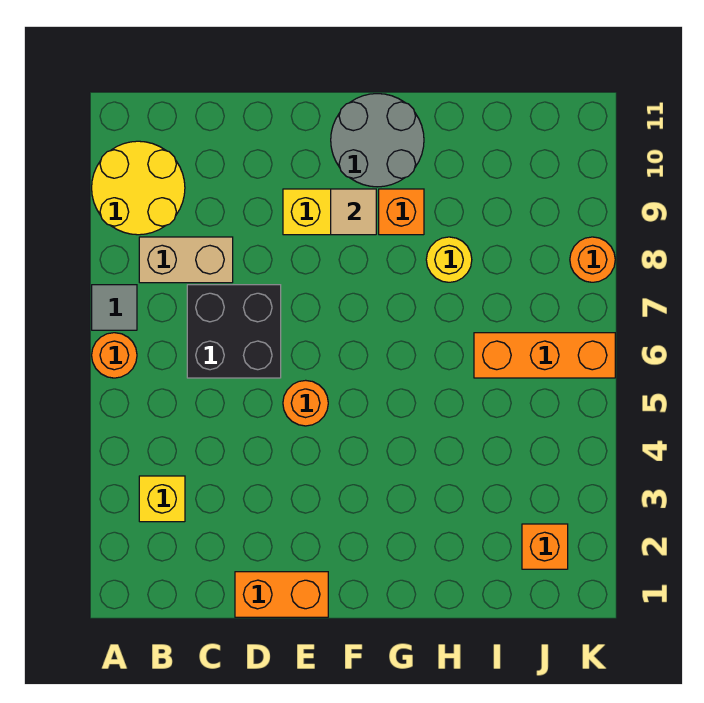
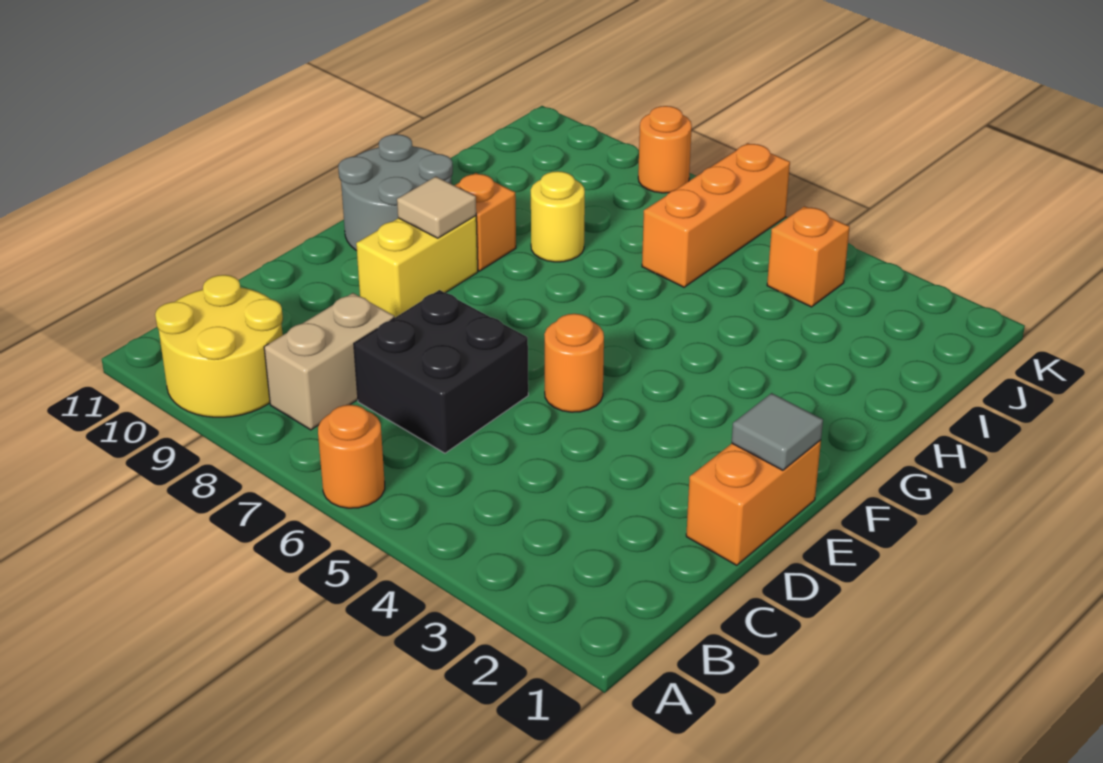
grey tile A7 level 1 -> grey tile E1 level 2
yellow brick B3 level 1 -> none
orange brick J2 level 1 -> orange brick J4 level 1

